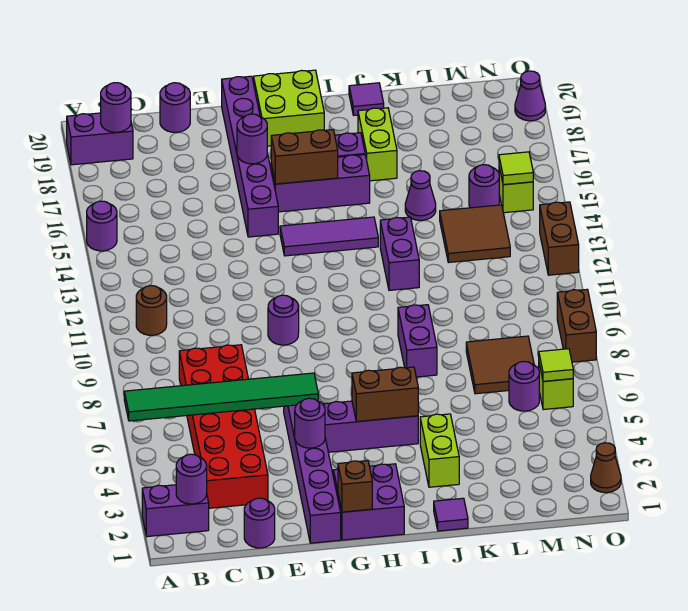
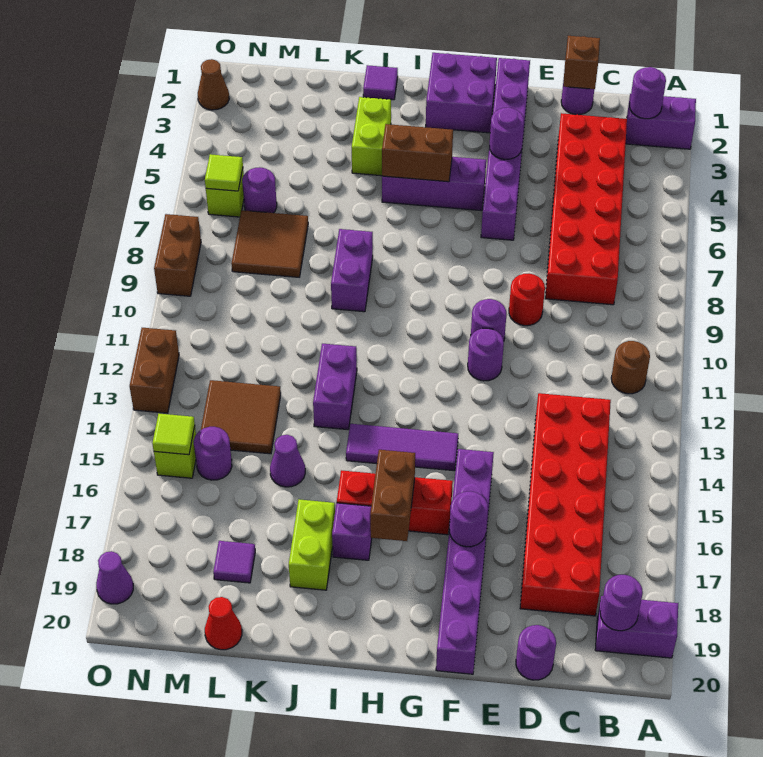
green tile A6:F6 level 2 -> none
purple round brick A15 level 1 -> purple round brick F11 level 1
none -> red brick C13:D18 level 1
none -> red round brick E9 level 1
brown brick G1 level 2 -> brown brick D1 level 2
purple brick G16:I16 level 1 -> red brick G16:I16 level 1
brown brick G16:H16 level 2 -> brown brick H16:H17 level 2
lime brick G19:H20 level 1 -> none
purple tile J20 level 1 -> purple tile L18 level 1
none -> red cone L20 level 1

